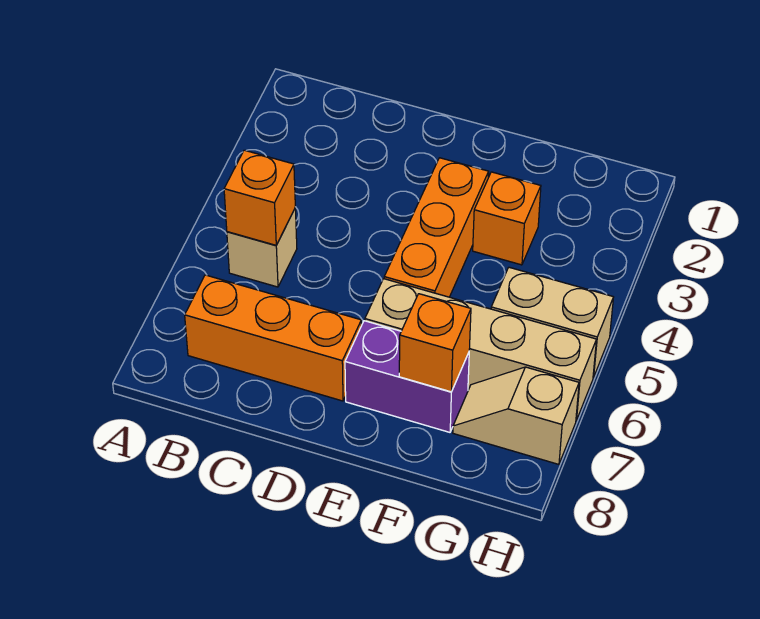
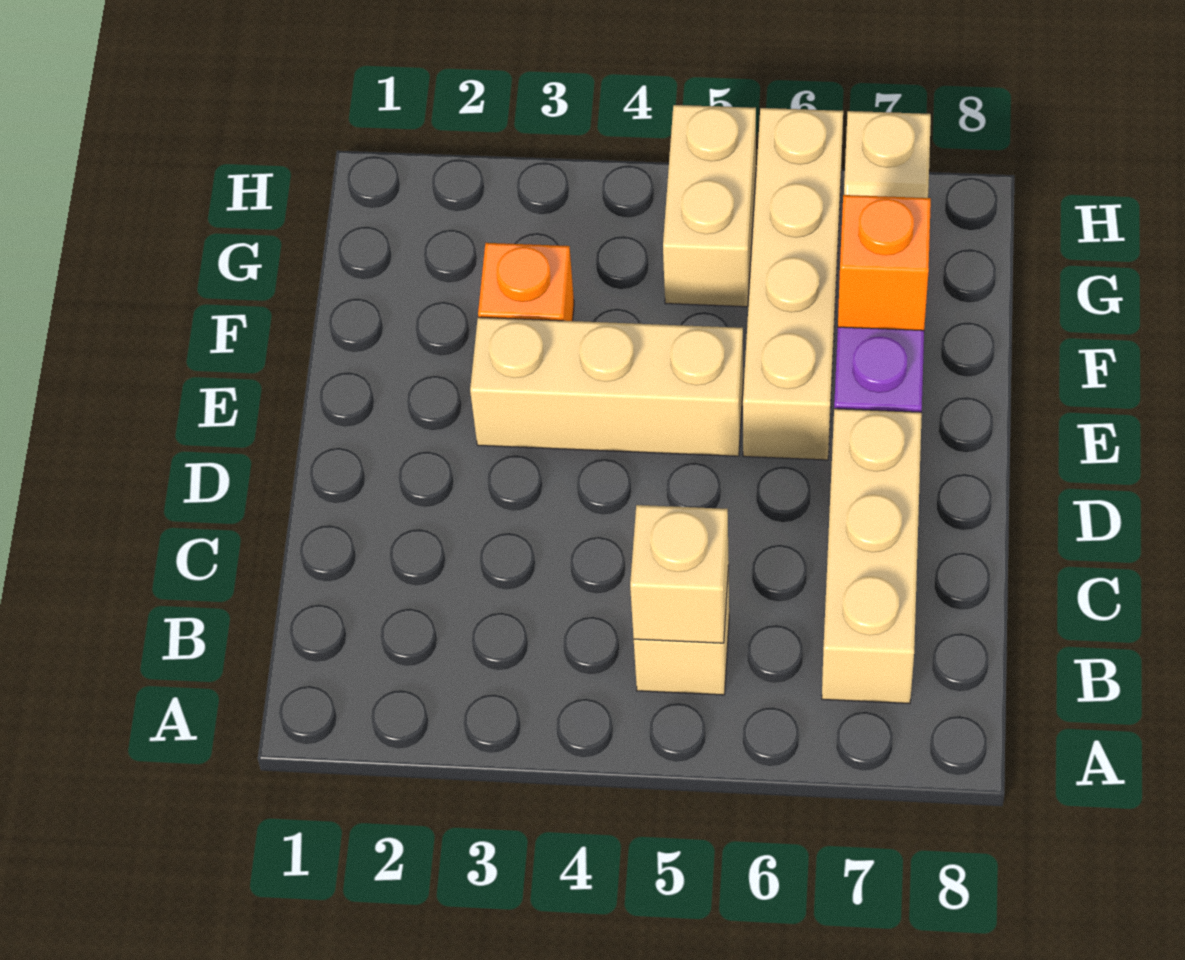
orange brick B5 level 2 -> tan brick B5 level 2
orange brick B7:D7 level 1 -> tan brick B7:D7 level 1
orange brick E3:E5 level 1 -> tan brick E3:E5 level 1

